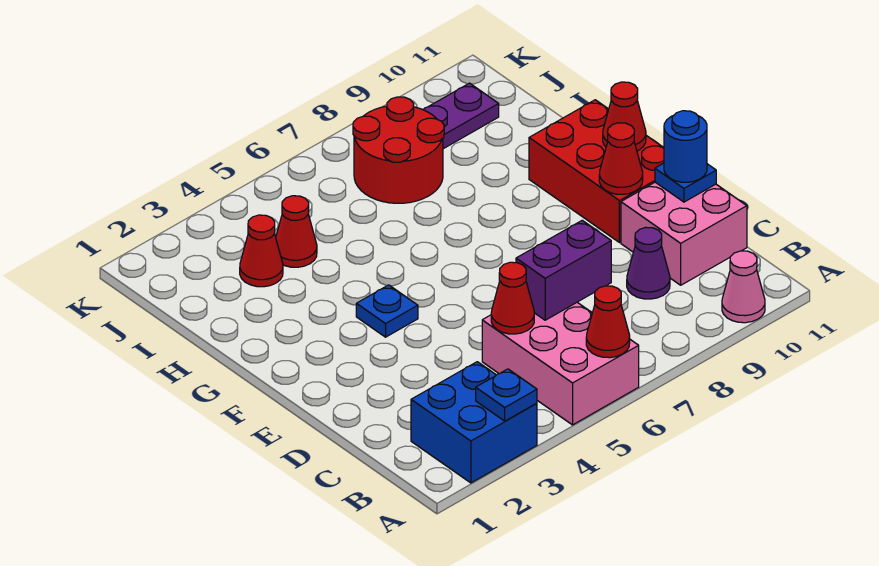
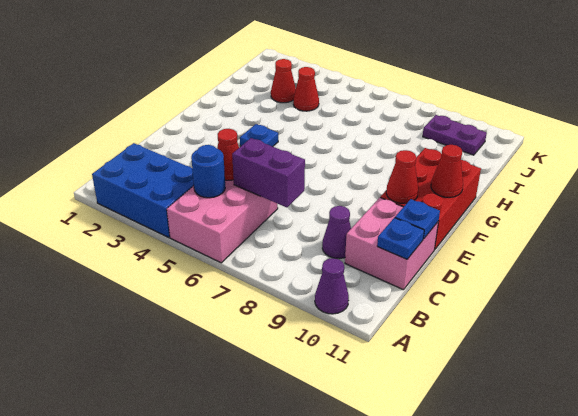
blue brick A2:B3 level 1 -> blue brick A2:B4 level 1
blue plate A3 level 2 -> blue plate C11 level 2
red cone A6 level 2 -> none
pink cone A10 level 1 -> purple cone A10 level 1
blue round brick D11 level 3 -> blue round brick B5 level 2
red round brick I7:J8 level 1 -> none

